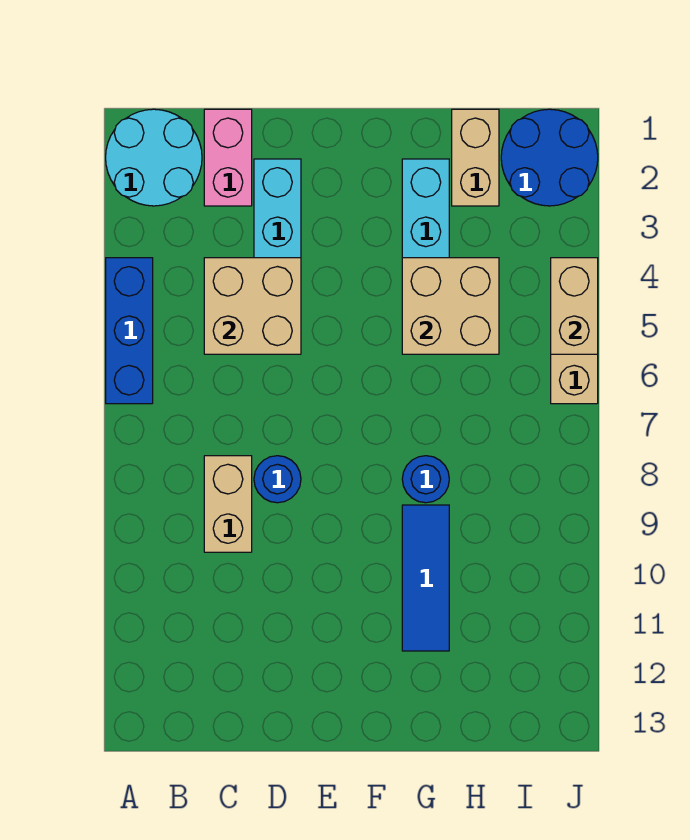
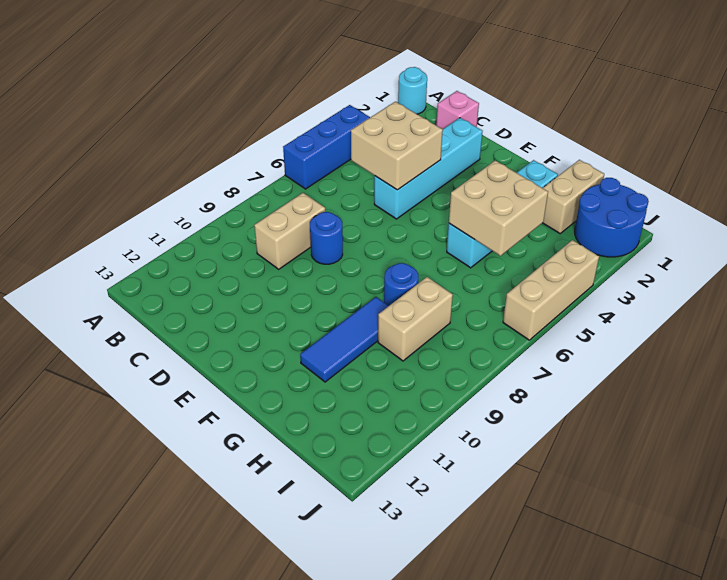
cyan round brick A1:B2 level 1 -> cyan round brick A1 level 1
pink brick C1:C2 level 1 -> pink brick C1 level 1
tan brick J4:J5 level 2 -> tan brick H8:H9 level 1

